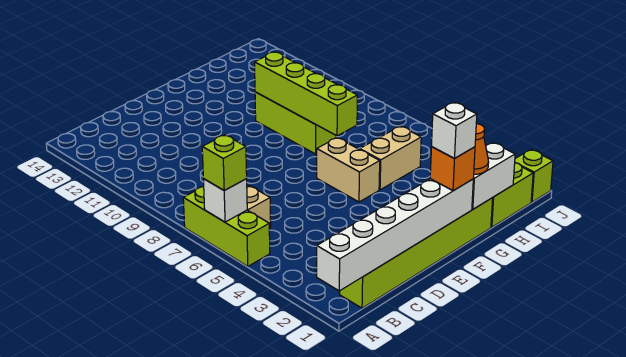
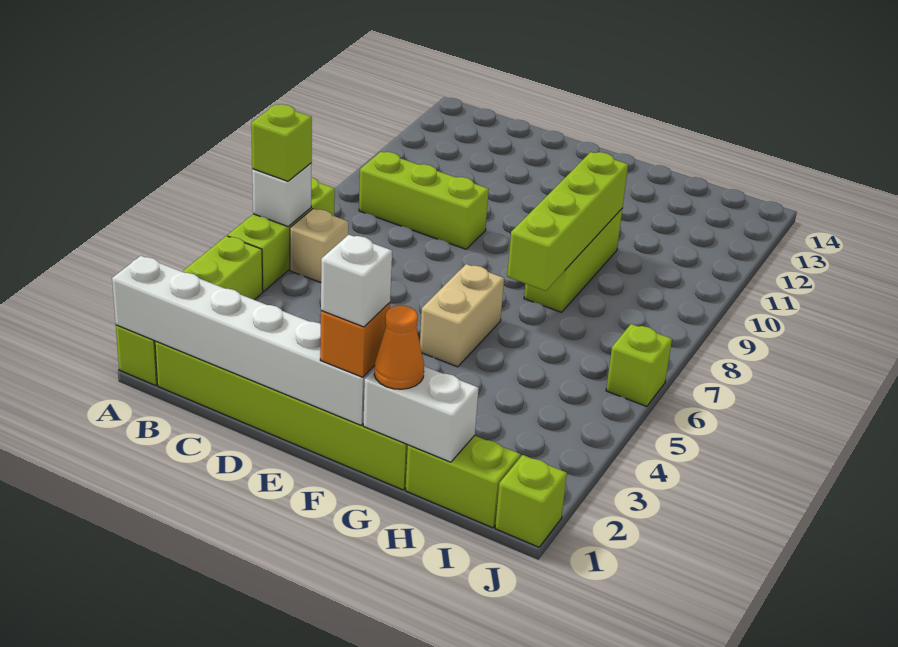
none -> lime brick A1:A4 level 1
none -> lime brick B9:D9 level 1
tan brick G5:H5 level 1 -> none
none -> lime brick J6 level 1

